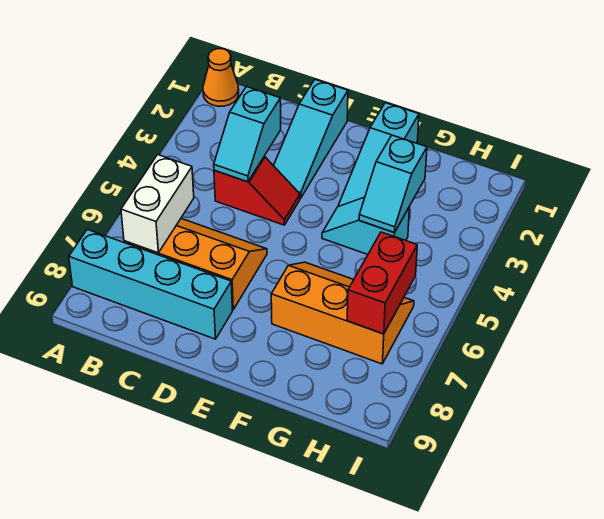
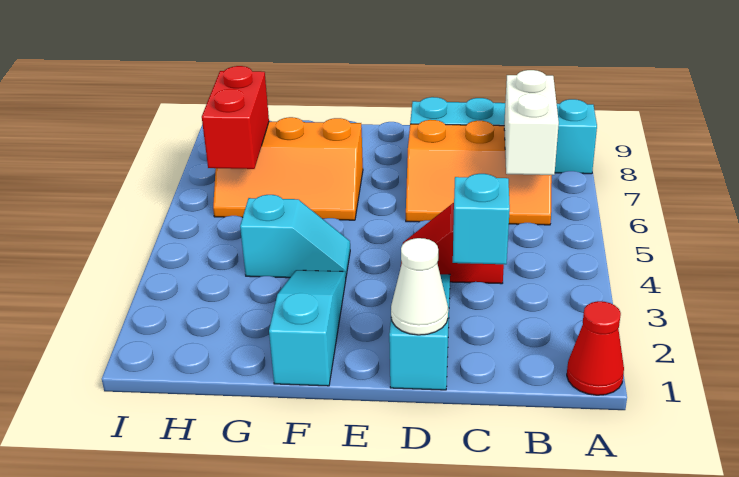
orange cone A1 level 1 -> red cone A1 level 1
none -> white cone D1 level 2
cyan slope G3:G4 level 2 top 3 -> none

